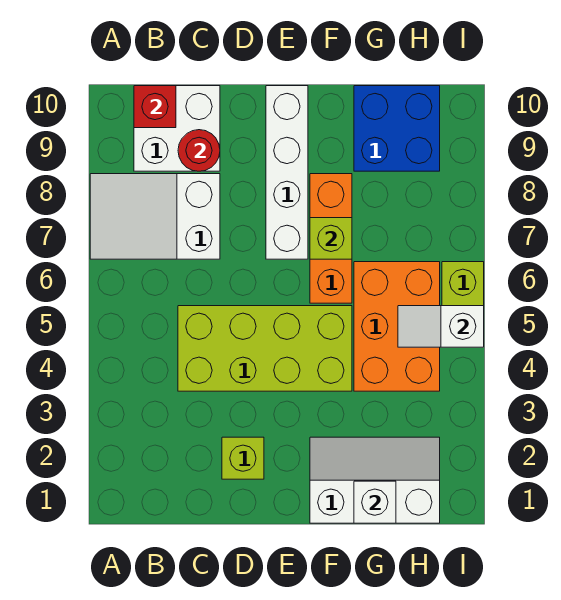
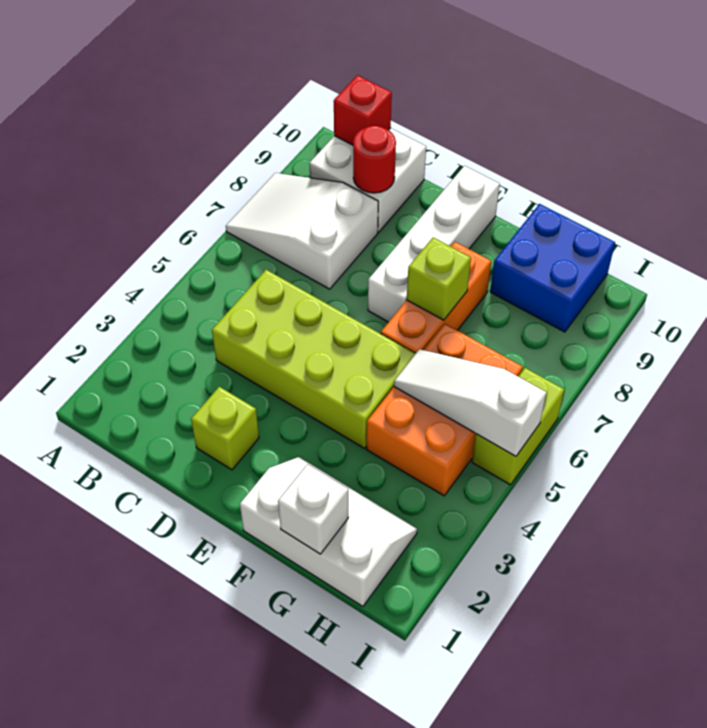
white slope H5:I5 level 2 top I -> white slope G5:I5 level 2 top I

